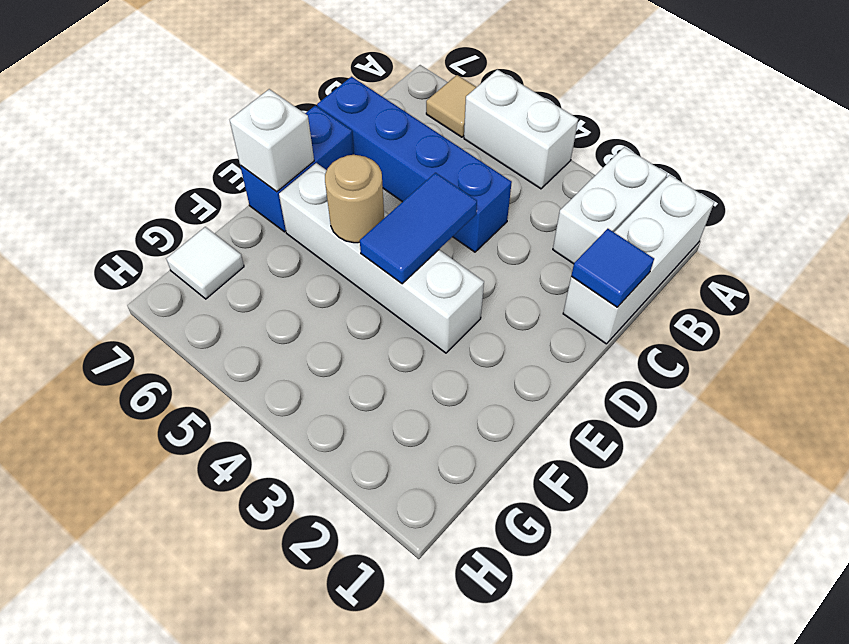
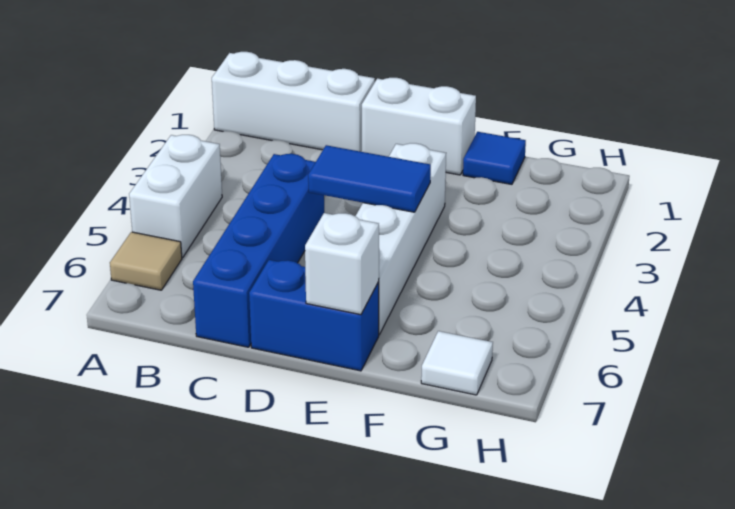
white brick A2:B2 level 1 -> white brick D1:E1 level 1
blue tile C1 level 2 -> blue tile F1 level 1
tan round brick E5 level 2 -> none

